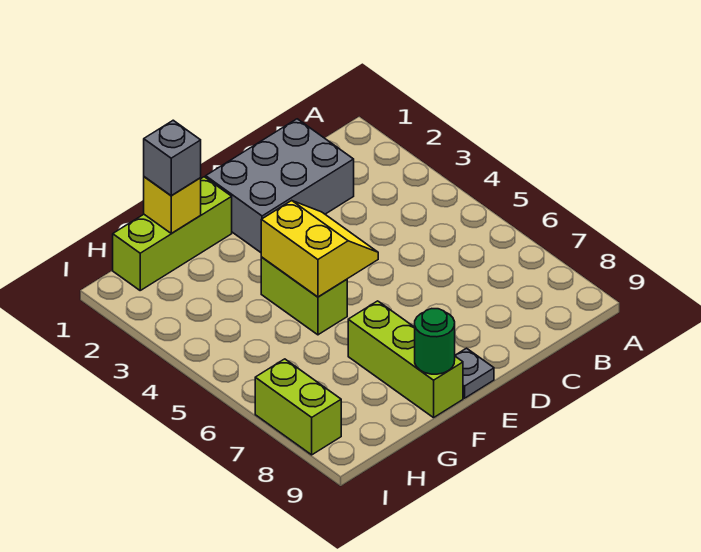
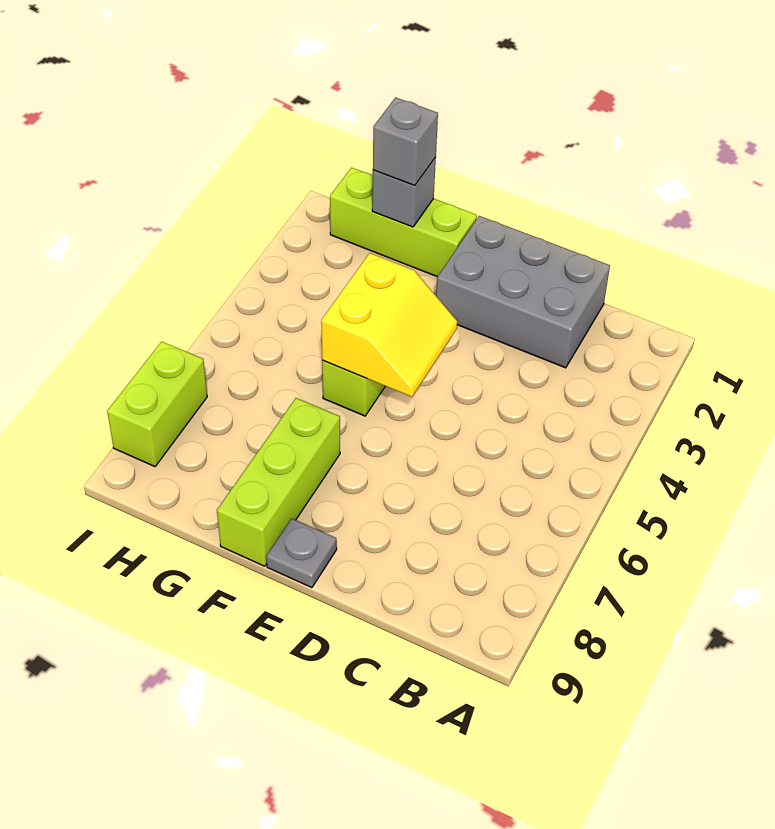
green round brick F9 level 2 -> none
yellow brick G1 level 2 -> grey brick G1 level 2

